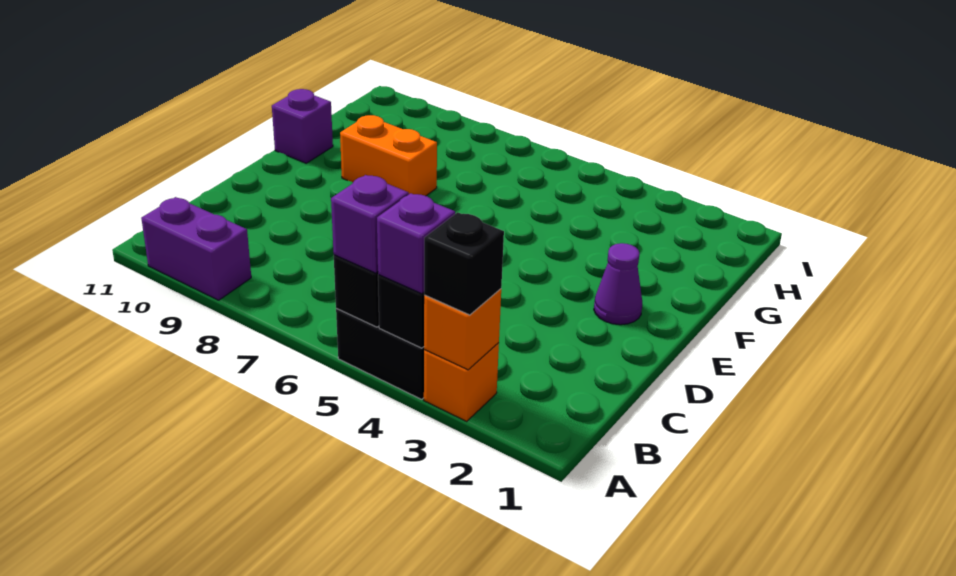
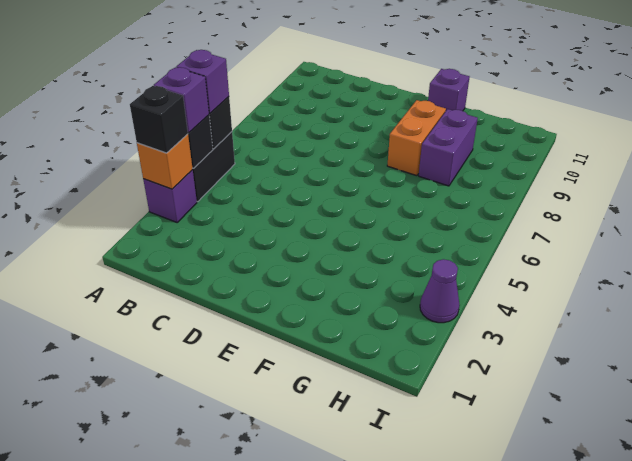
orange brick A3 level 1 -> purple brick A3 level 1
purple brick A9:A10 level 1 -> purple brick G8:G9 level 1
purple cone E2 level 1 -> purple cone I3 level 1

